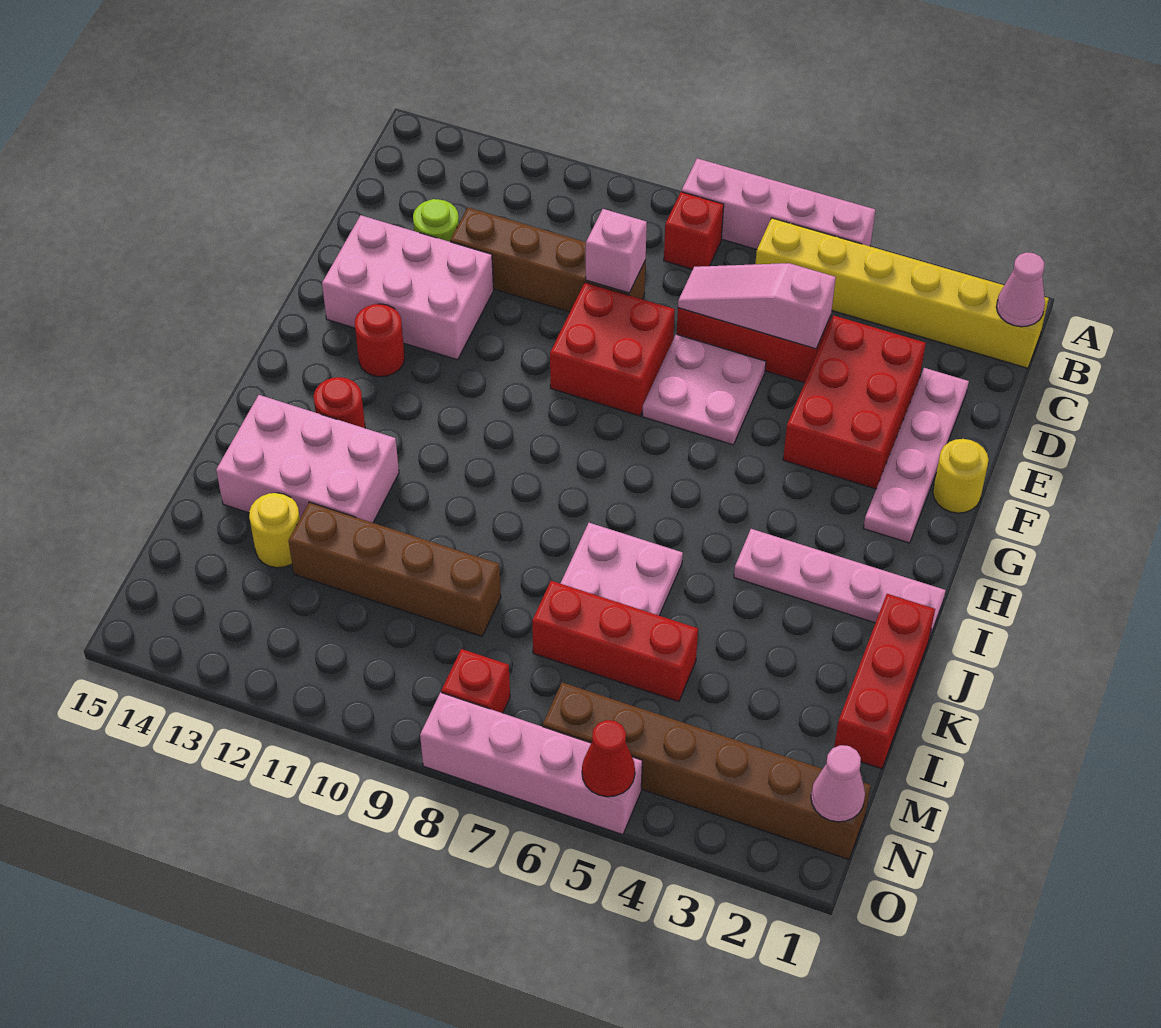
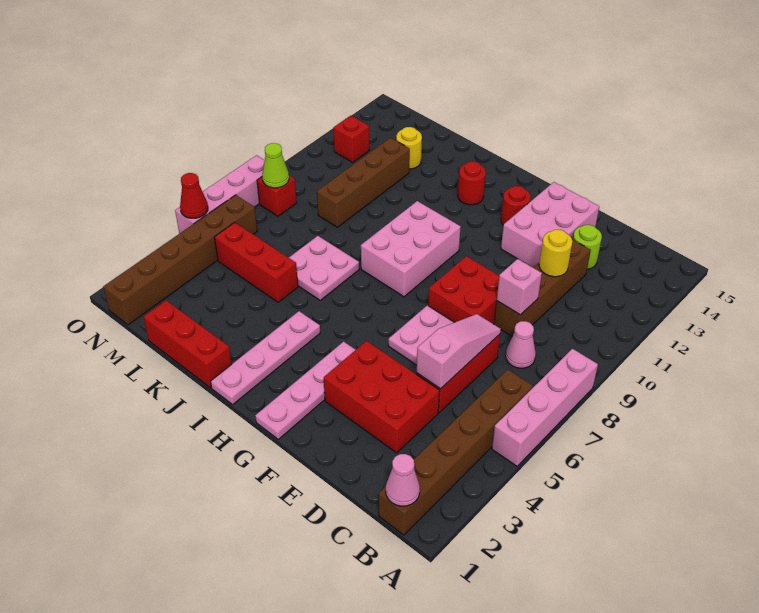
yellow brick B1:B6 level 1 -> brown brick B1:B6 level 1
red brick B8 level 1 -> red brick N12 level 1
pink plate D2:G2 level 1 -> pink plate G1:G4 level 1
yellow round brick F1 level 1 -> yellow round brick D11 level 2
pink brick J12:K14 level 1 -> pink brick H8:I10 level 1
red brick L5:L7 level 1 -> red brick K5:M5 level 1
pink cone N1 level 2 -> pink cone C8 level 1
none -> lime cone N8 level 2

